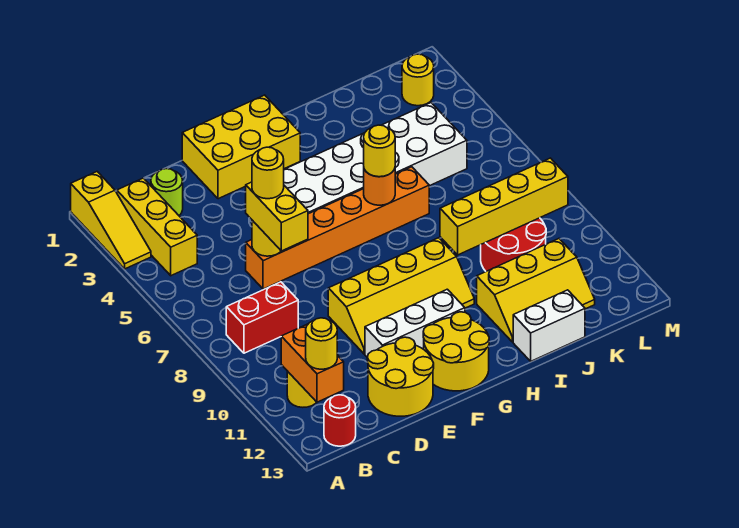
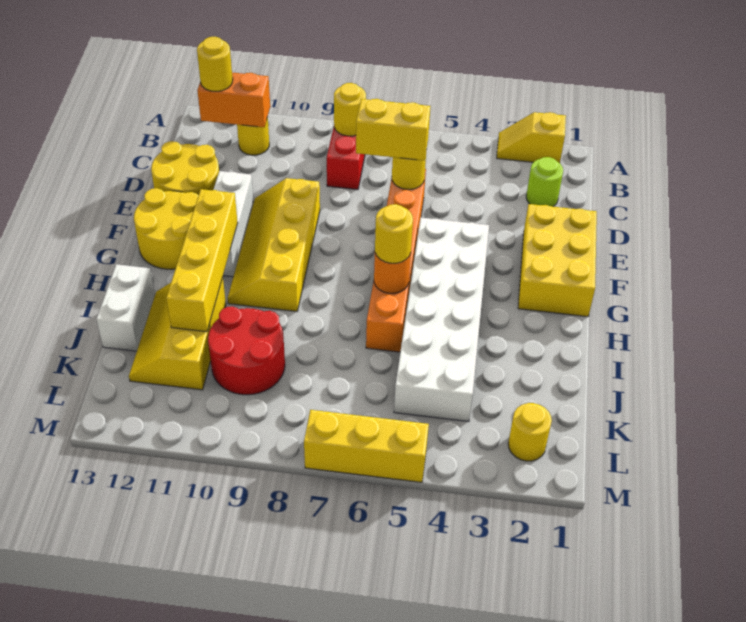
yellow slope A1:A3 level 1 top 1 -> yellow slope A2:A3 level 1 top 2
yellow brick B2:B4 level 1 -> yellow brick M5:M7 level 1
red round brick B13 level 1 -> none
yellow round brick D6 level 4 -> yellow round brick B8 level 2
yellow brick I9:L9 level 2 -> yellow brick G11:J11 level 2

